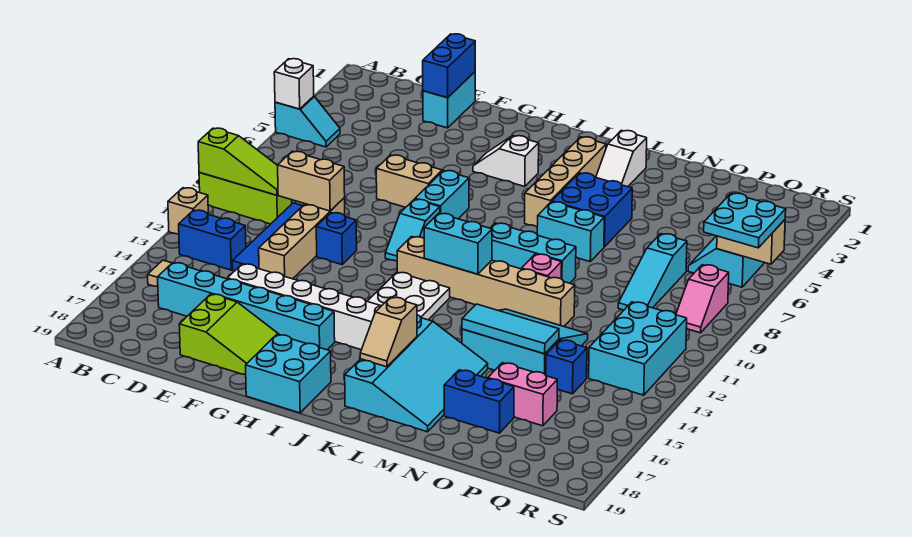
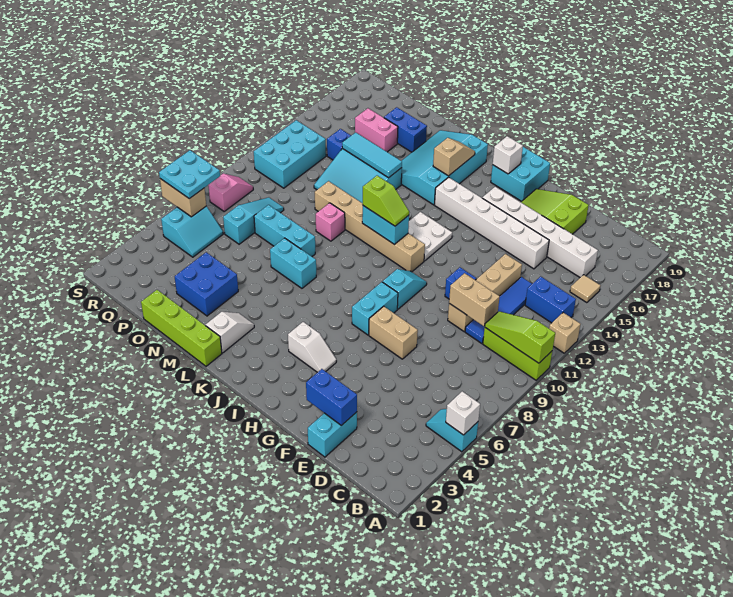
cyan brick C16:H16 level 1 -> white brick C16:H16 level 1
blue brick E1:E2 level 2 -> blue brick E2:F2 level 2
none -> white brick I18 level 2
none -> lime slope J11:K11 level 3 top K
tan brick K3:K6 level 1 -> none
cyan brick K9:M9 level 1 -> cyan brick M8:O8 level 1
none -> lime brick L1:O1 level 1
blue brick L5:M6 level 1 -> blue brick N3:O4 level 1

